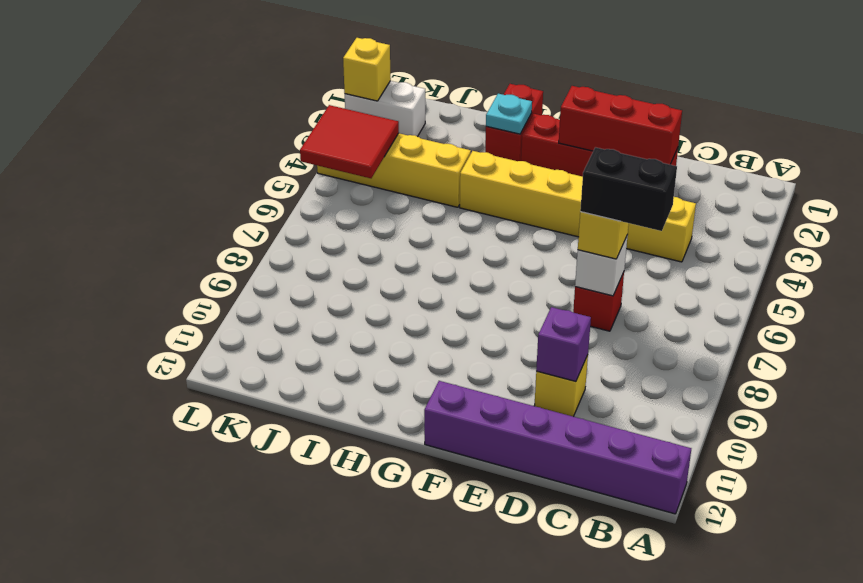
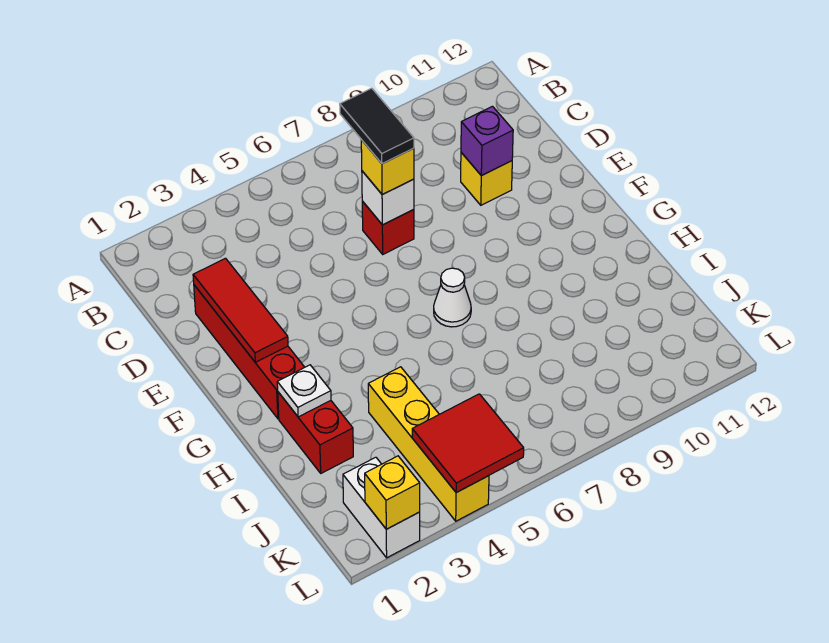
purple brick A12:F12 level 1 -> none
yellow brick C4:H4 level 1 -> none
black brick C7:D7 level 4 -> black tile C7:D7 level 4
red brick D2:F2 level 2 -> red tile D2:F2 level 2
none -> white cone G7 level 1
red brick H1:H2 level 1 -> red brick H2:I2 level 1
cyan plate H2 level 2 -> white plate H2 level 2

